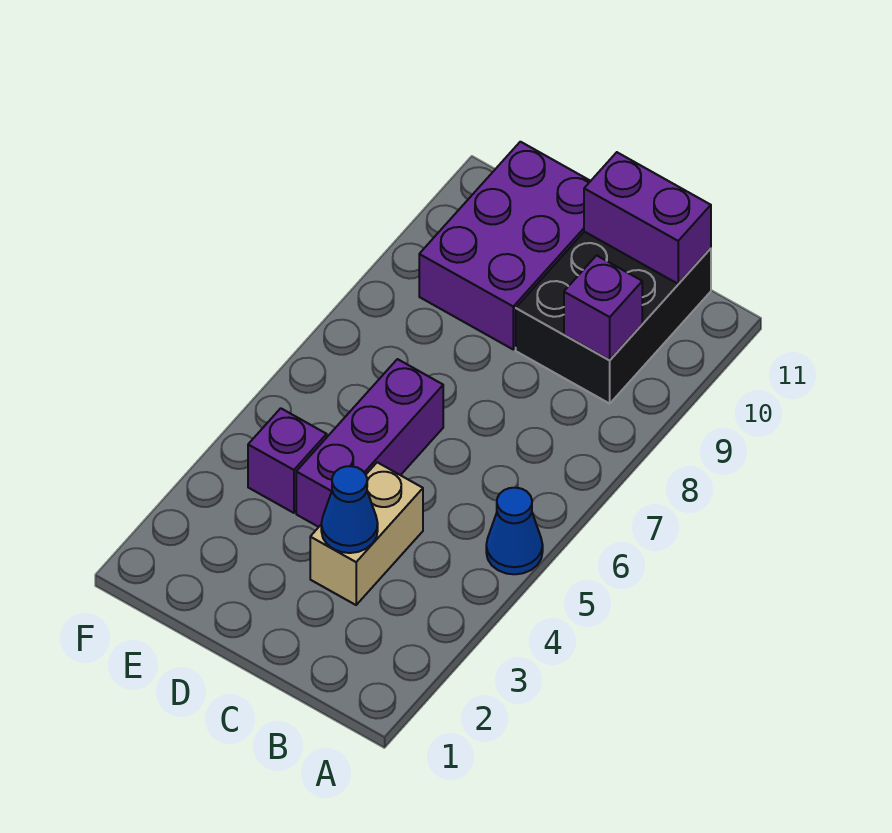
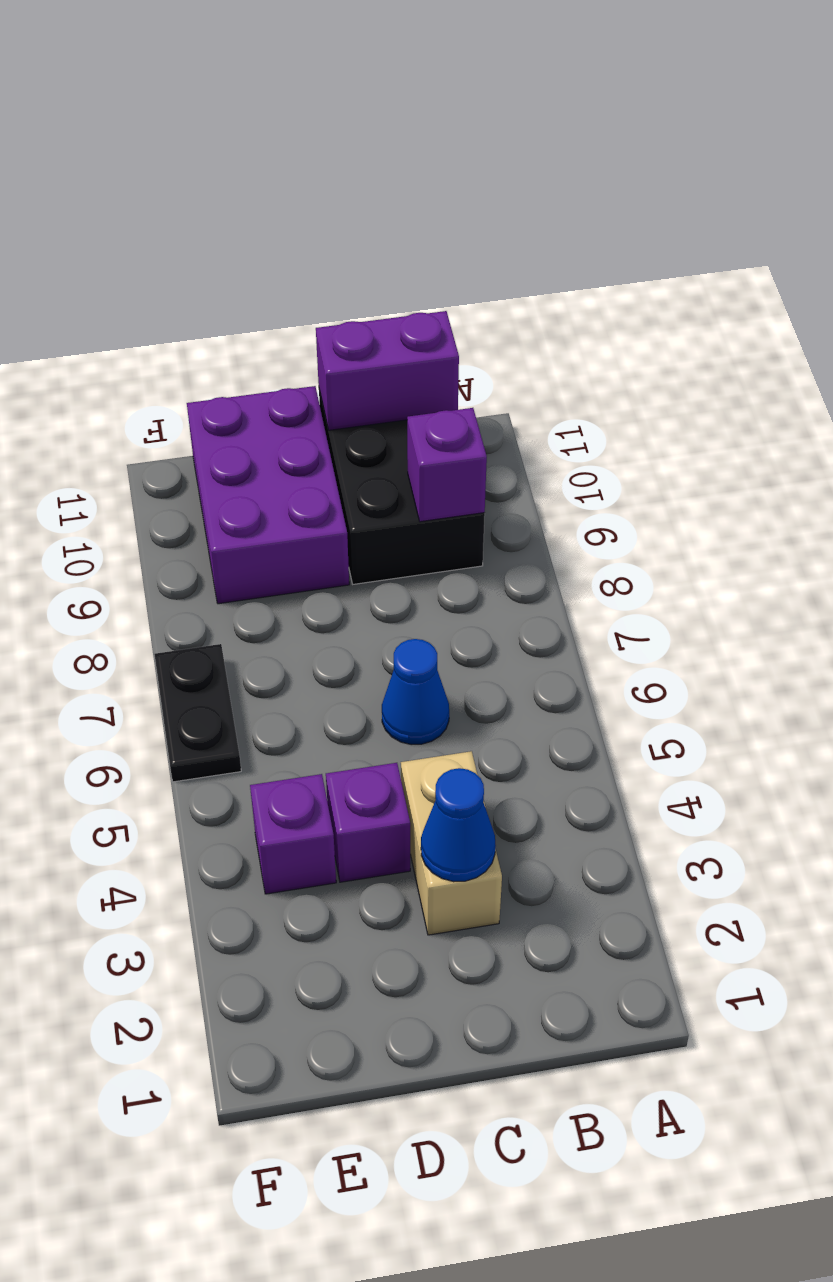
blue cone A5 level 1 -> blue cone C6 level 1
purple brick D4:D6 level 1 -> purple brick D4 level 1
none -> black plate F6:F7 level 1

